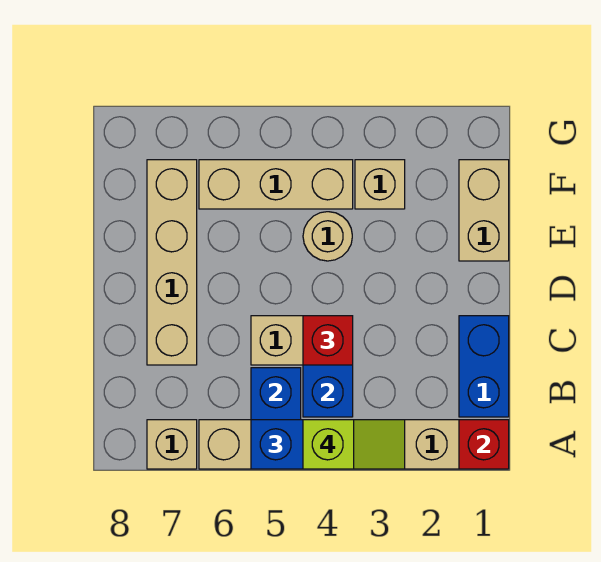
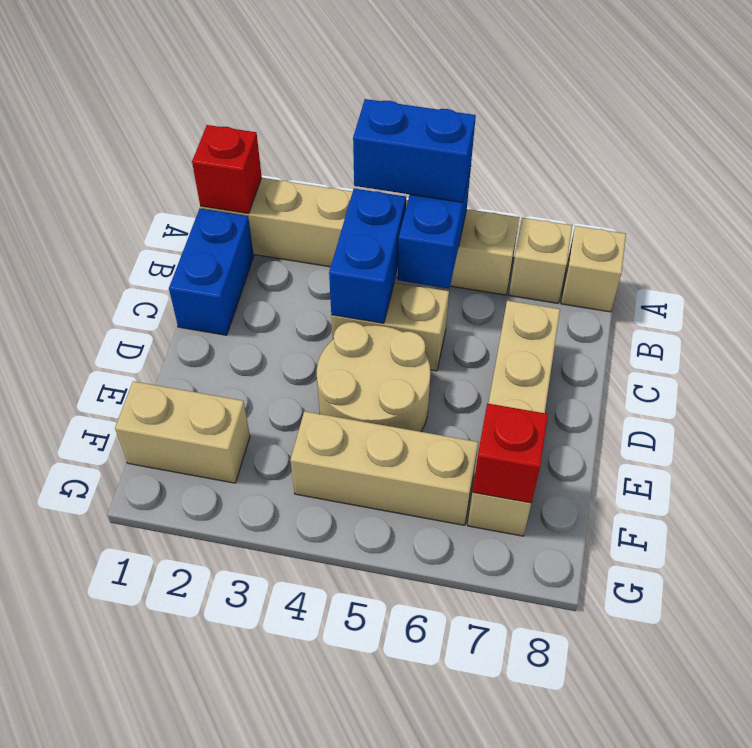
lime slope A3:A4 level 4 top 4 -> none
red brick C4 level 3 -> red brick F7 level 2
tan brick E1:F1 level 1 -> tan brick F1:F2 level 1
tan round brick E4 level 1 -> tan round brick D4:E5 level 1
tan brick F3 level 1 -> tan brick A8 level 1

